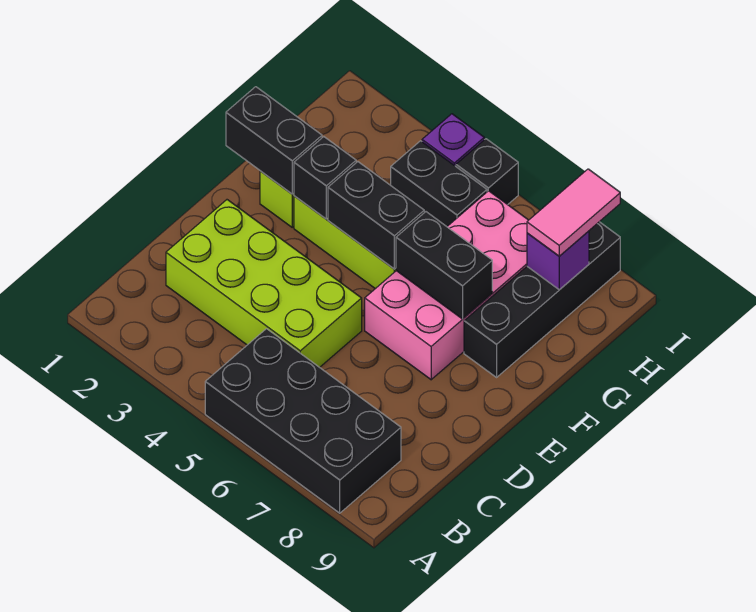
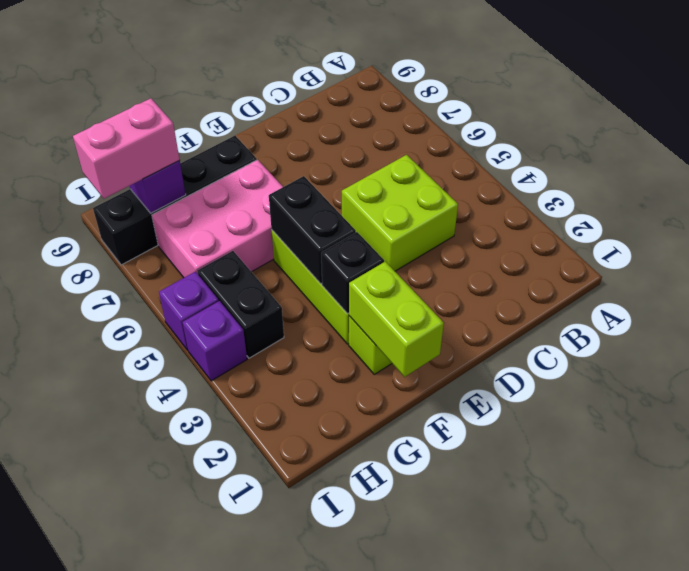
black brick A5:B8 level 1 -> none
lime brick C2:D5 level 1 -> lime brick C4:D5 level 1
pink brick E6:H7 level 1 -> pink brick F6:H7 level 1
black brick F1:F2 level 2 -> lime brick F1:F2 level 2
black brick F6:F7 level 2 -> none
pink tile H8:I8 level 3 -> pink brick H8:I8 level 3
black brick I5 level 1 -> purple brick I5 level 1

